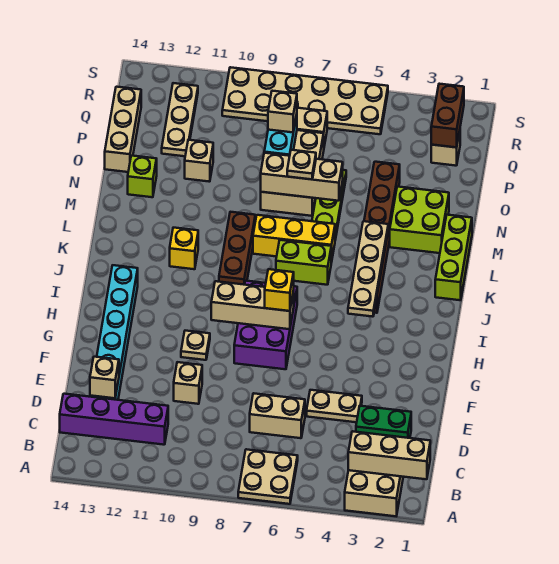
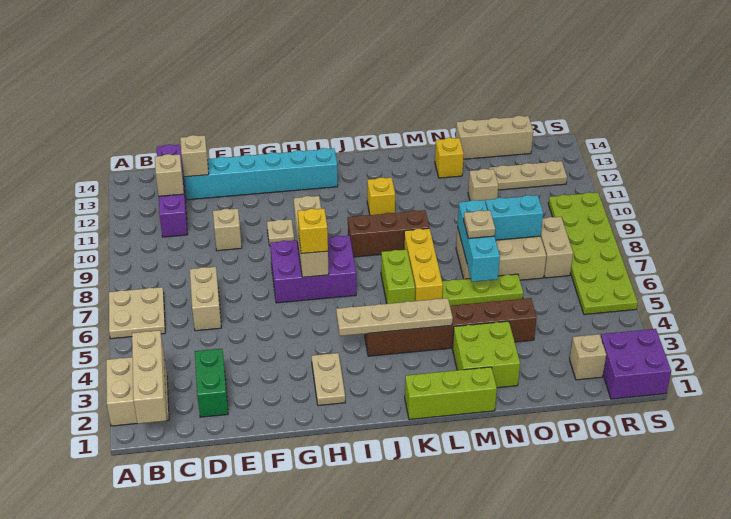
tan plate E4:E5 level 1 -> tan plate H2:H3 level 1
tan brick N6:N8 level 2 -> cyan brick N6:N8 level 2
lime brick N13 level 1 -> yellow brick N13 level 1
tan brick P8 level 3 -> tan brick C12 level 2
brown brick Q2:R2 level 2 -> none
none -> purple brick R1:S2 level 1
tan plate R5:S10 level 1 -> lime plate R5:S10 level 1

